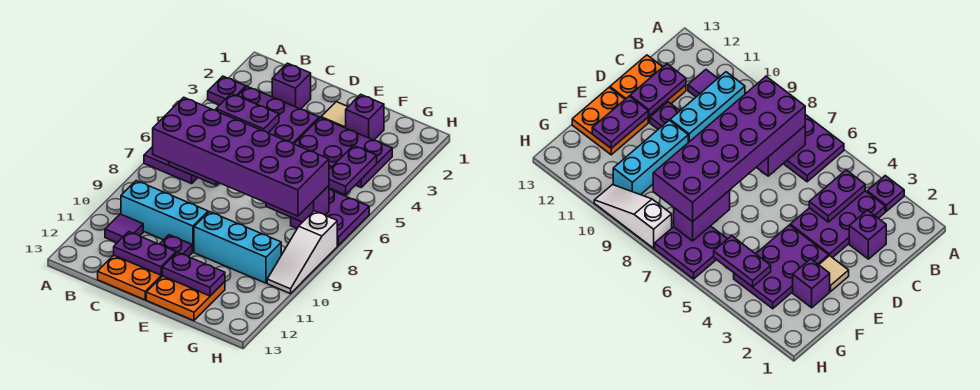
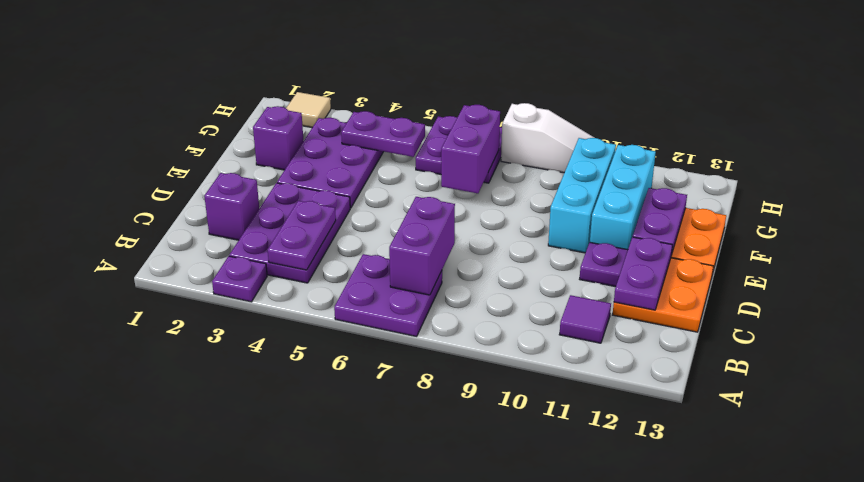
purple brick B7:G8 level 3 -> none
cyan brick B10:D10 level 1 -> cyan brick E11:G11 level 1
tan tile E2 level 1 -> tan tile H2 level 1

